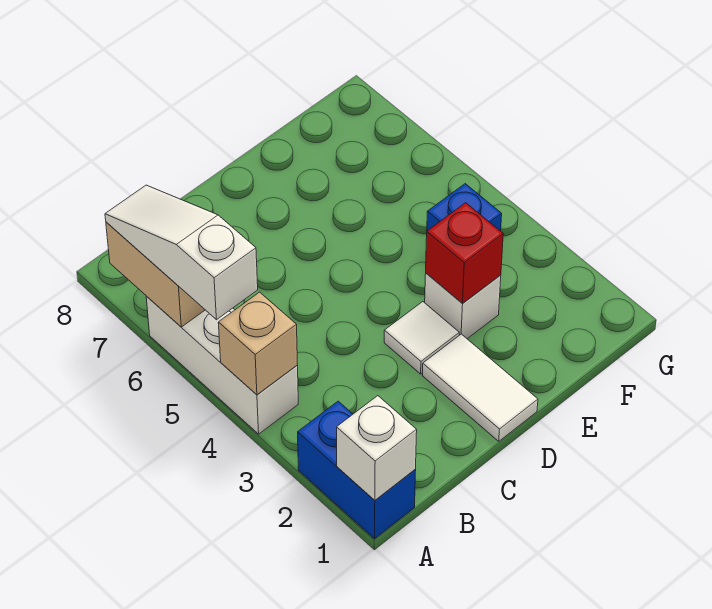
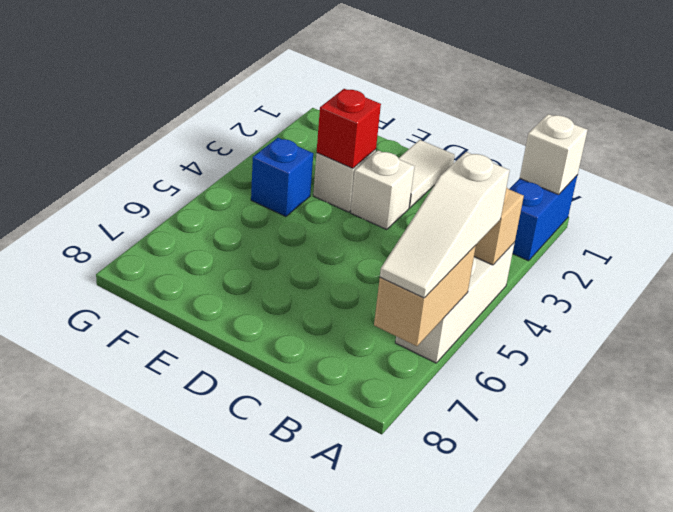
white tile D3 level 1 -> white brick D3 level 1

